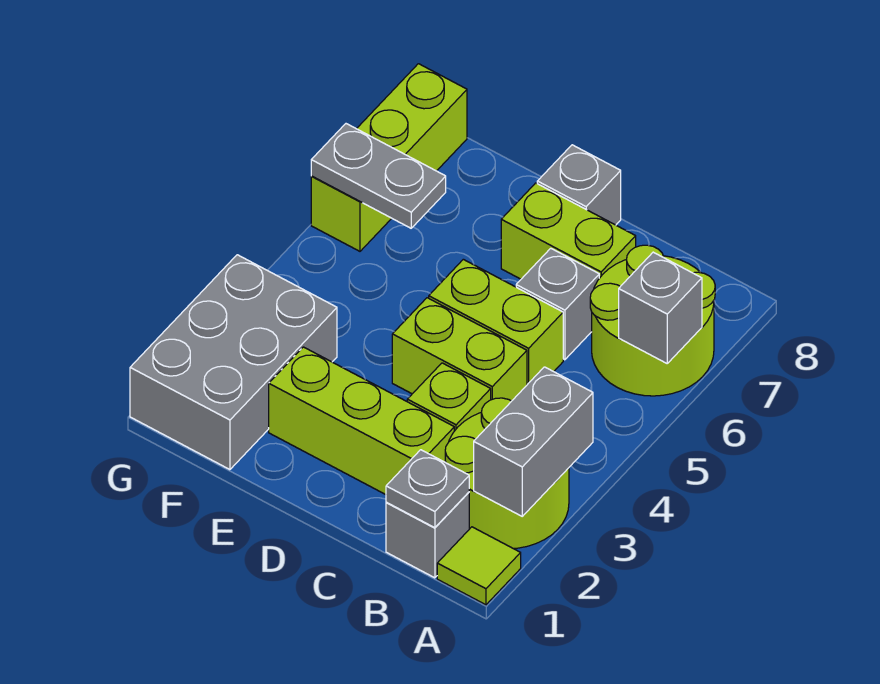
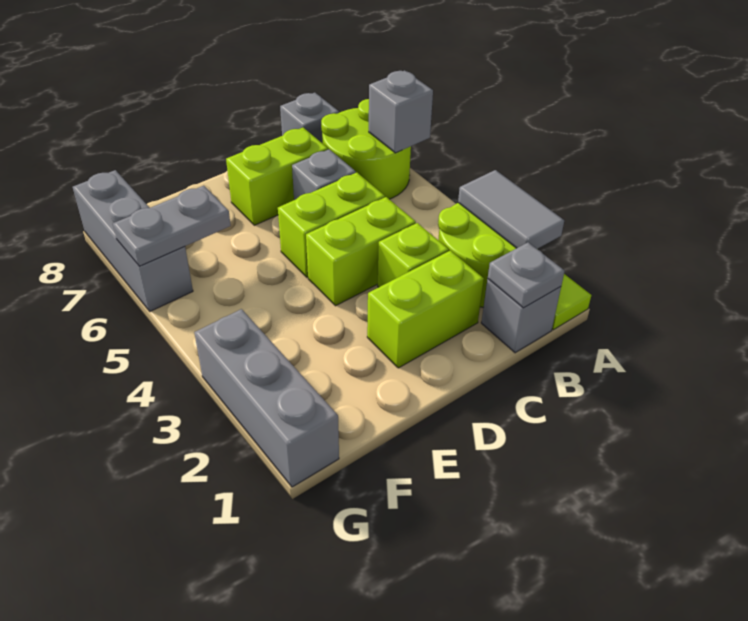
grey brick A2:A3 level 2 -> grey tile A2:A3 level 2
lime brick C2:E2 level 1 -> lime brick C2:D2 level 1
grey brick D8 level 1 -> grey brick B8 level 1
grey brick F1:G3 level 1 -> grey brick G1:G3 level 1
lime brick G6:G8 level 1 -> grey brick G6:G8 level 1

